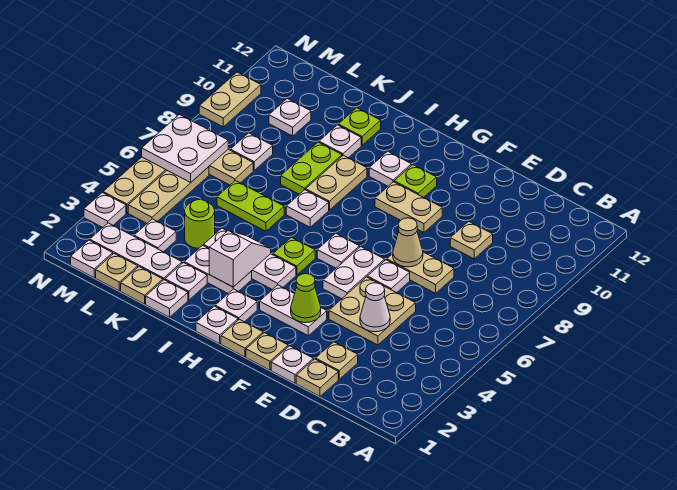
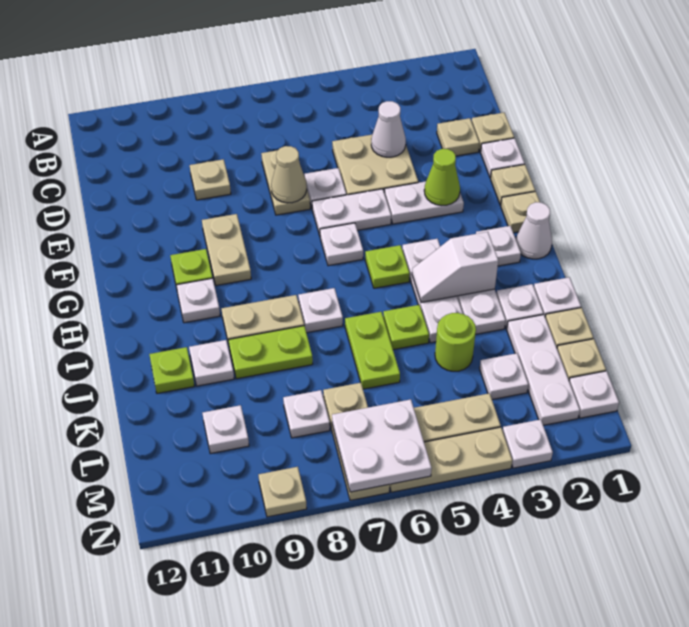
white plate F3:G3 level 1 -> white plate F3:F4 level 1
white plate H1 level 1 -> white cone H1 level 1
none -> lime plate J5 level 1
tan plate N9:N10 level 1 -> tan plate N9 level 1

